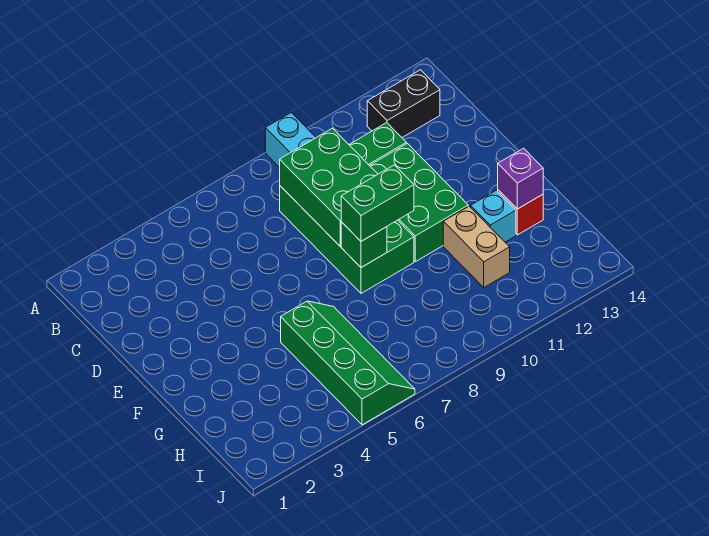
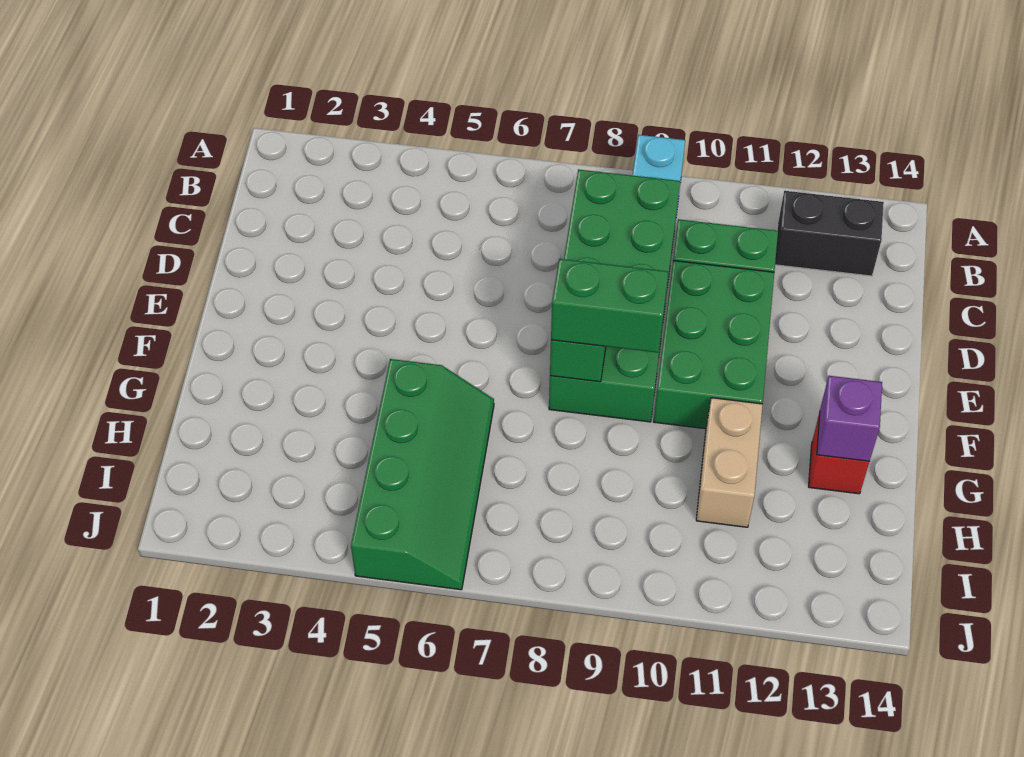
cyan brick G12 level 1 -> none

